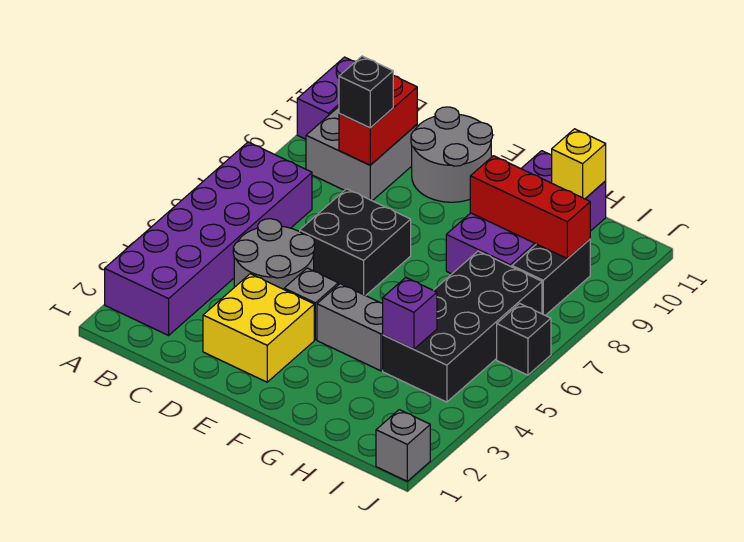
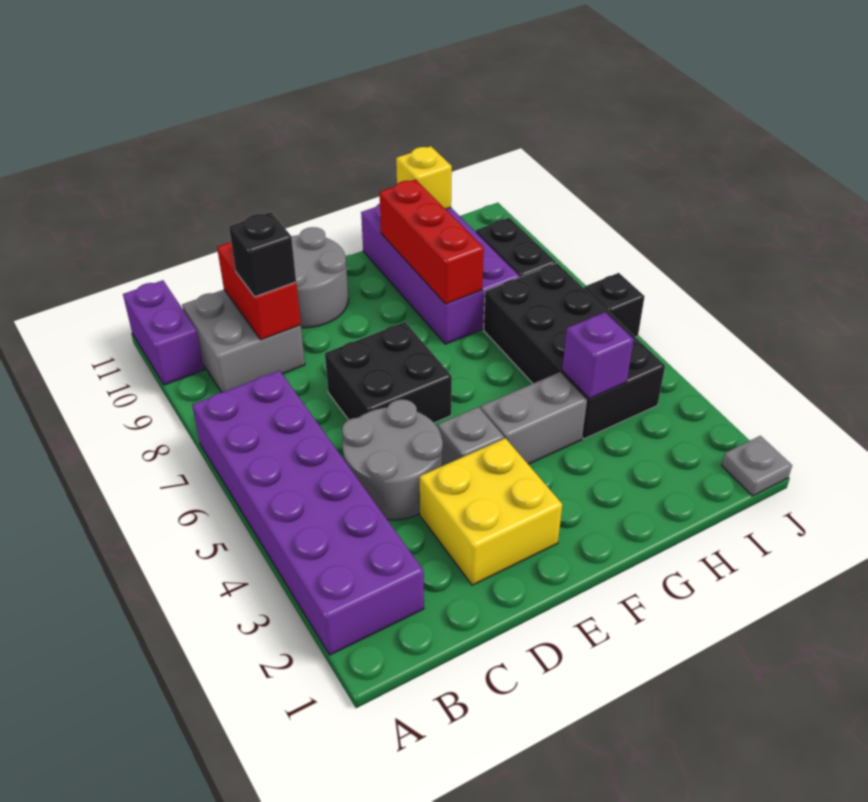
red brick G9:I9 level 2 -> red brick G8:G10 level 2
grey brick J1 level 1 -> grey plate J1 level 1

